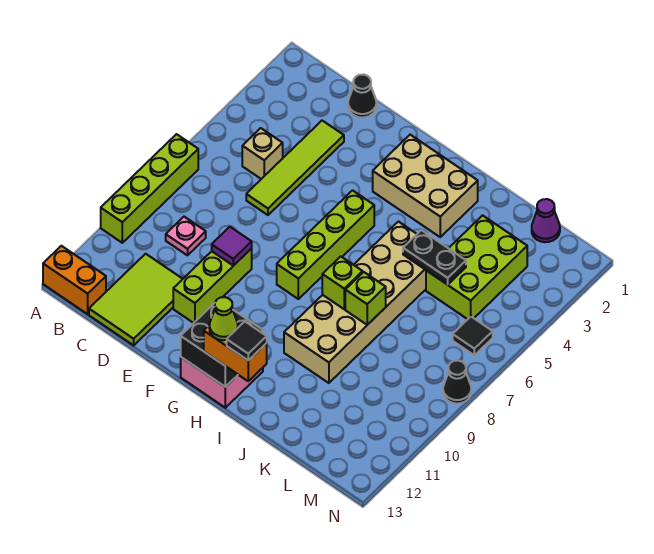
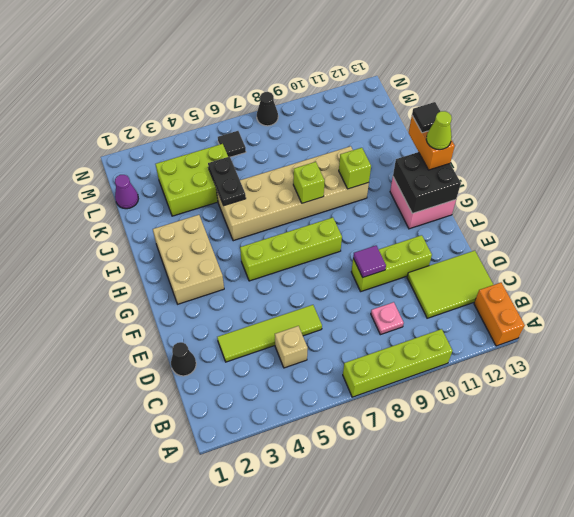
lime brick J8 level 2 -> lime brick I10 level 2

